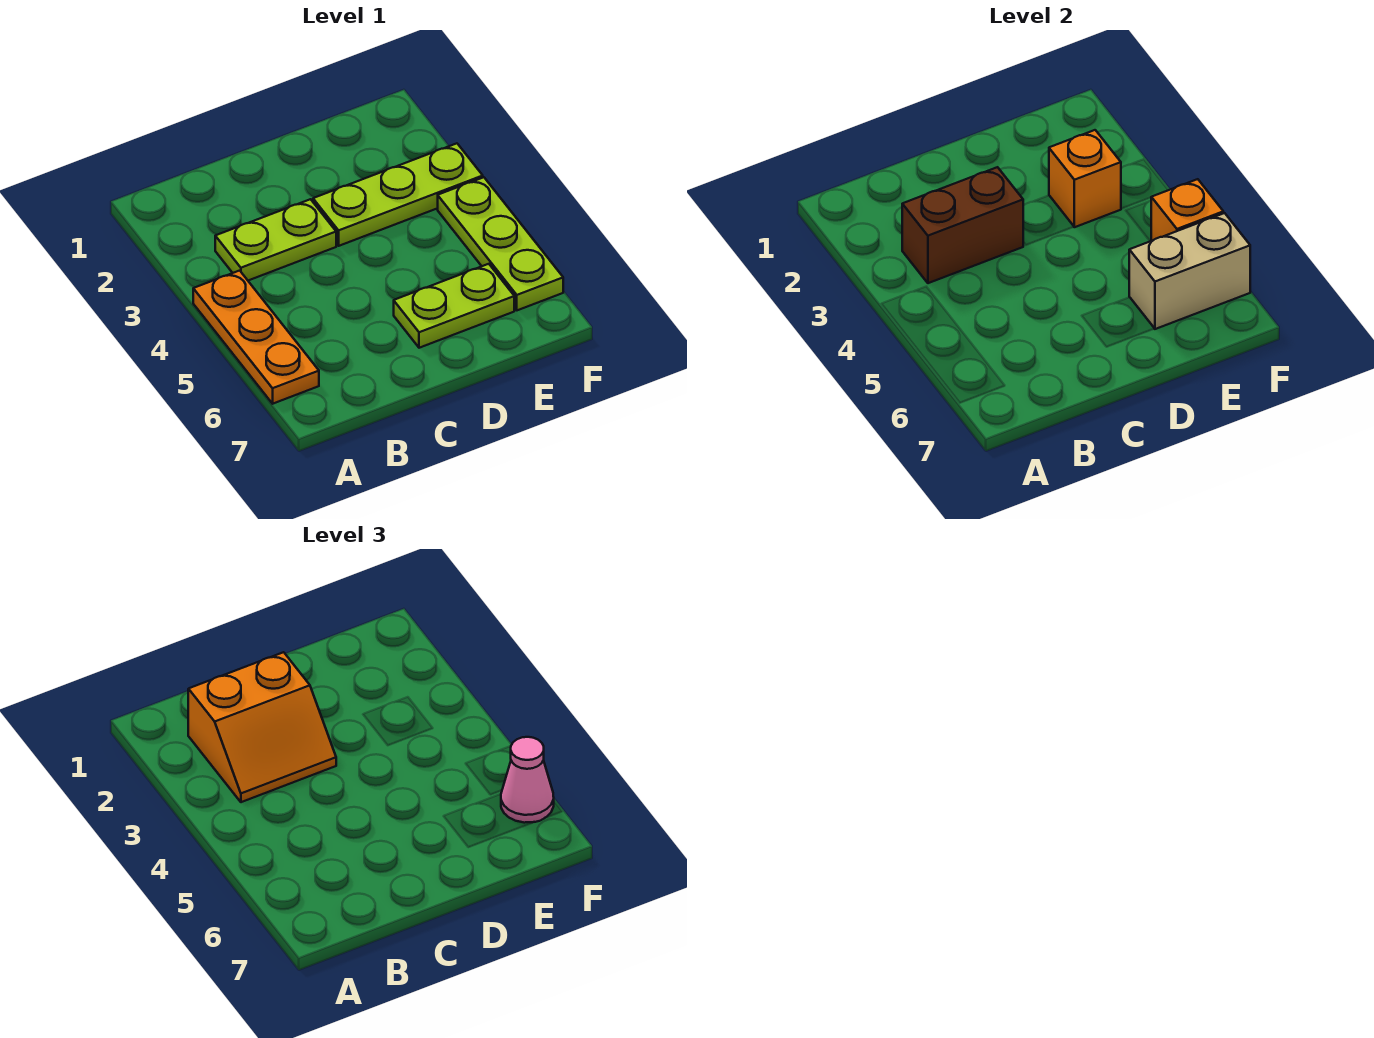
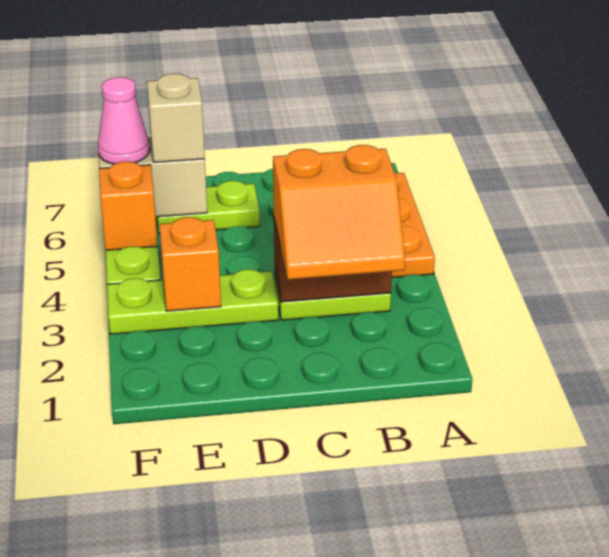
orange slope B2:C3 level 3 top 2 -> orange slope B2:C3 level 3 top 3
none -> tan brick E6 level 3

